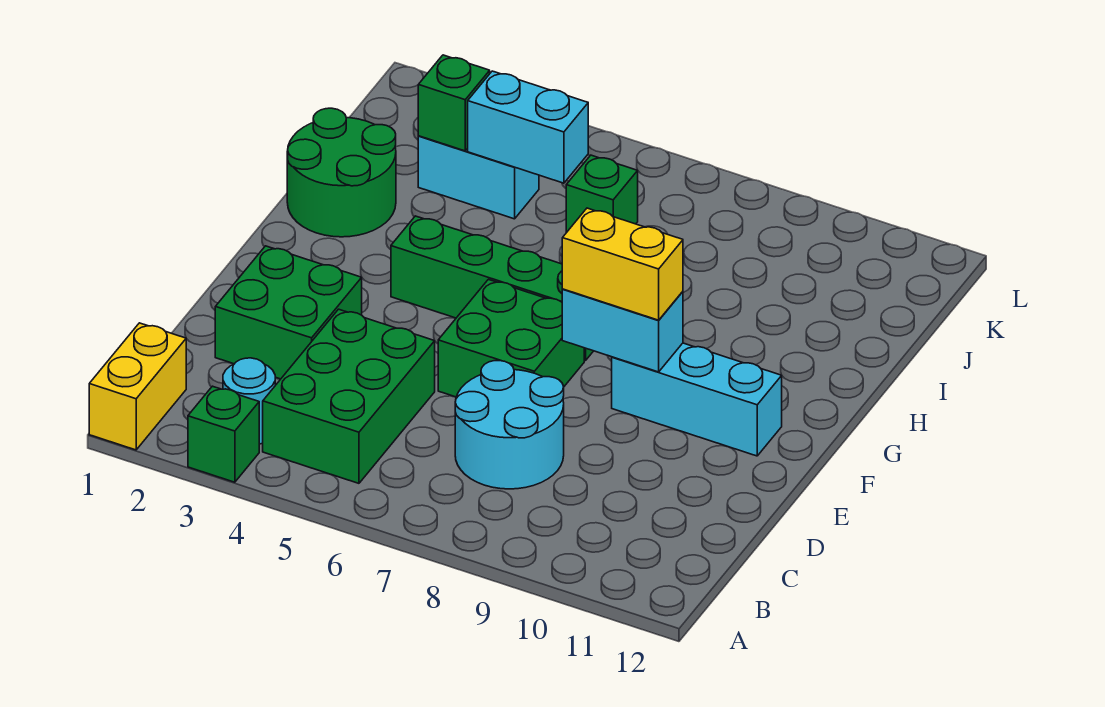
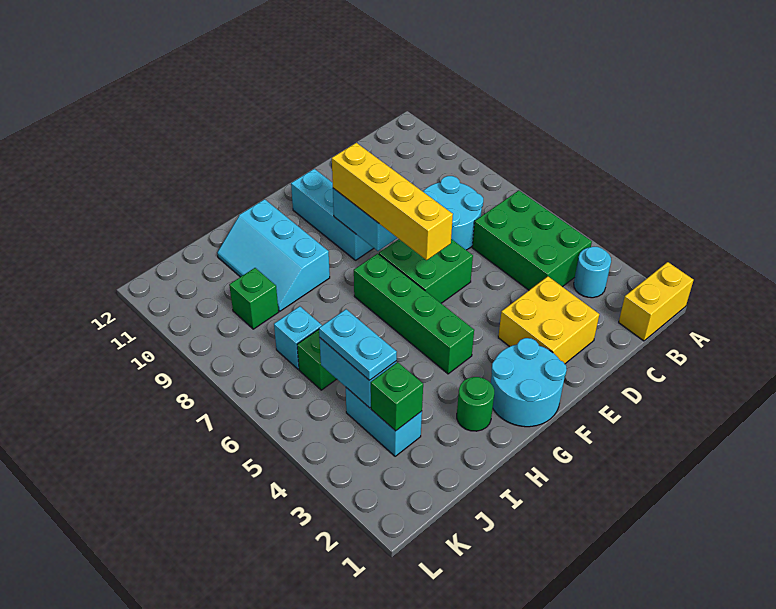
green brick A3 level 1 -> green brick J9 level 1
green brick B4:D5 level 1 -> green brick B4:C6 level 1
green brick D2:E3 level 1 -> yellow brick D2:E3 level 1
none -> cyan round brick F1:G2 level 1
yellow brick F8:F9 level 3 -> yellow brick F6:F9 level 3
green round brick H1:I2 level 1 -> green round brick H2 level 1
none -> cyan slope H9:I11 level 1 top H
none -> cyan plate J4:J5 level 3
none -> cyan brick J7 level 1

